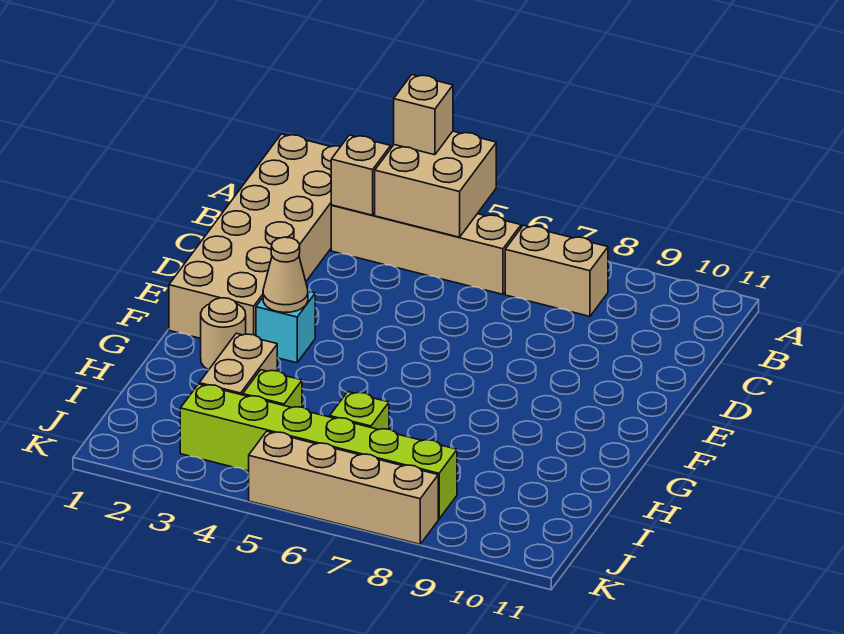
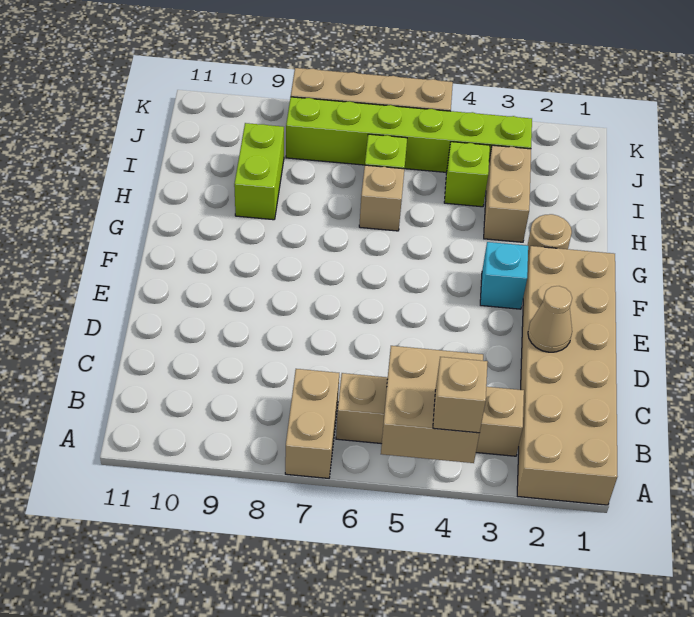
tan brick B3 level 2 -> tan brick H6 level 1
tan brick B7:B8 level 1 -> tan brick A7:B7 level 1
tan cone F3 level 2 -> tan cone D2 level 2
none -> lime brick H9:I9 level 1

